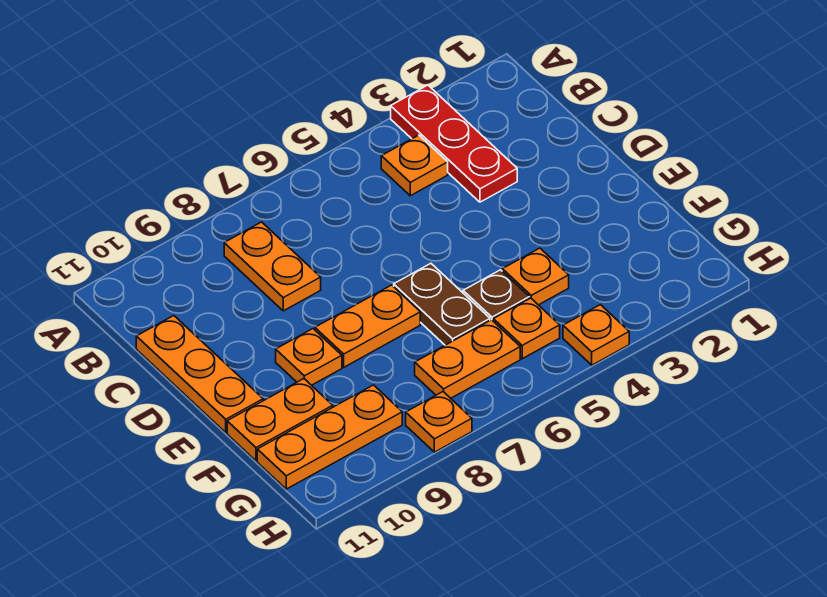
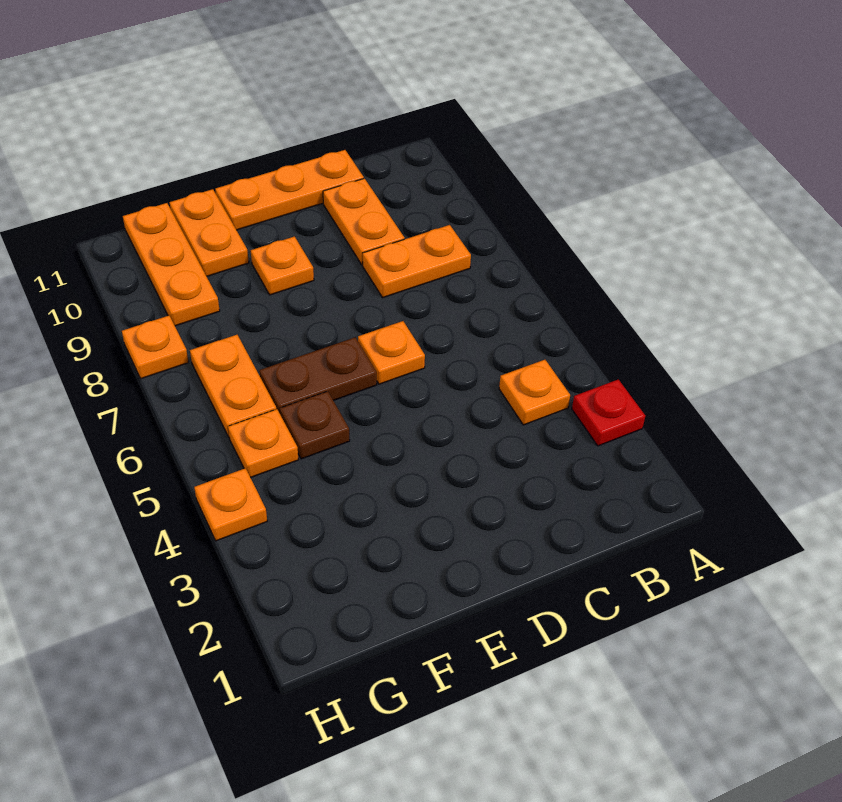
red plate A3:C3 level 1 -> red plate A3 level 1
orange plate E7:E8 level 1 -> orange plate C9:C10 level 1
orange plate F4 level 1 -> orange plate D6 level 1

